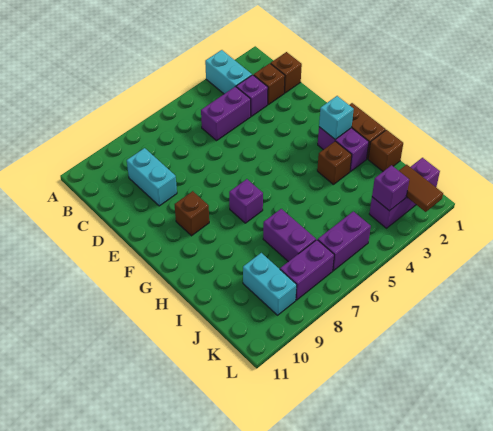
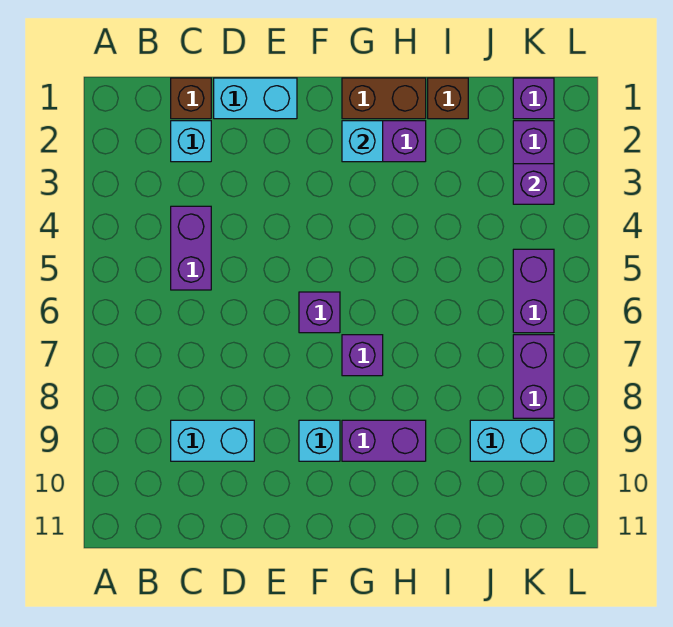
cyan brick A3:B3 level 1 -> cyan brick D1:E1 level 1
brown brick C2 level 1 -> cyan brick C2 level 1
purple brick C3 level 1 -> purple brick F6 level 1
brown brick F9 level 1 -> cyan brick F9 level 1
brown brick H3 level 1 -> none
purple brick I7:J7 level 1 -> purple brick G9:H9 level 1
brown tile K2:L2 level 2 -> none

